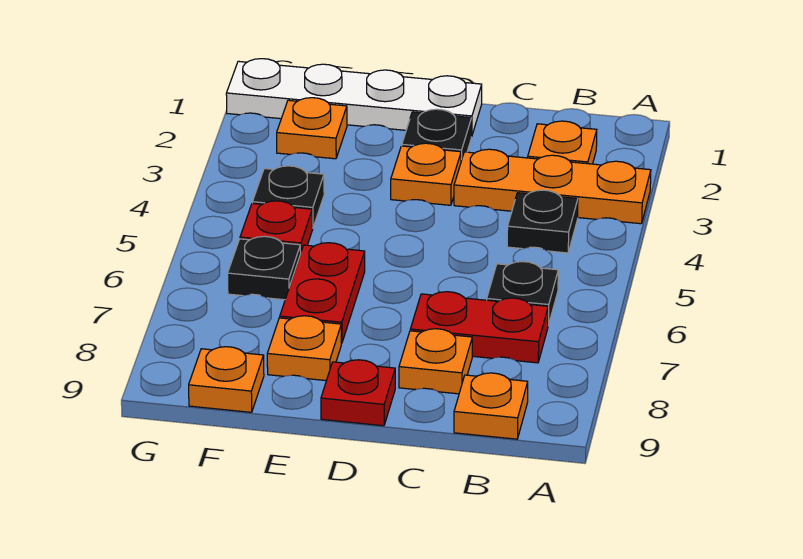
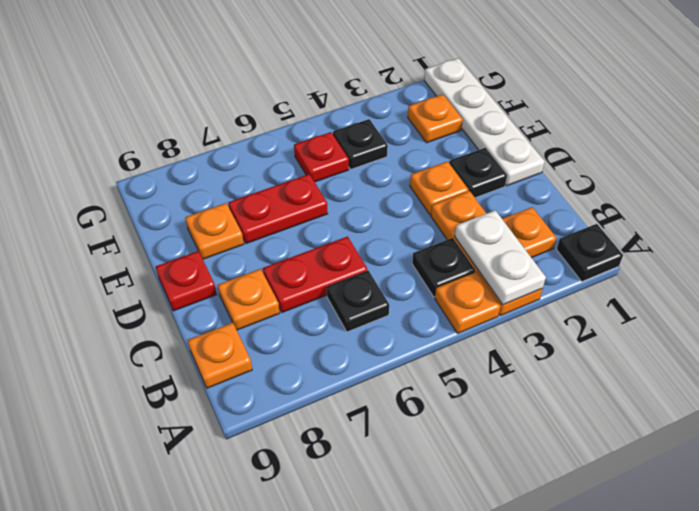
none -> white plate A3:B3 level 2
red plate B7:C7 level 1 -> red plate C6:C7 level 1
black plate F6 level 1 -> black plate A1 level 1
orange plate F9 level 1 -> orange plate A4 level 1

